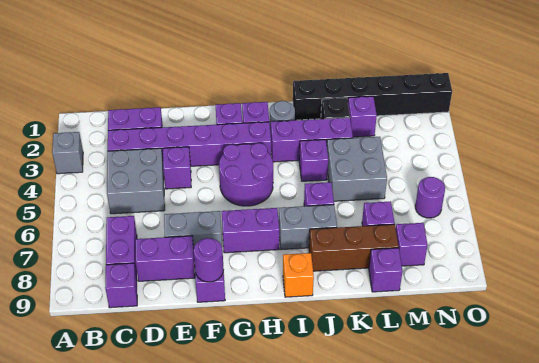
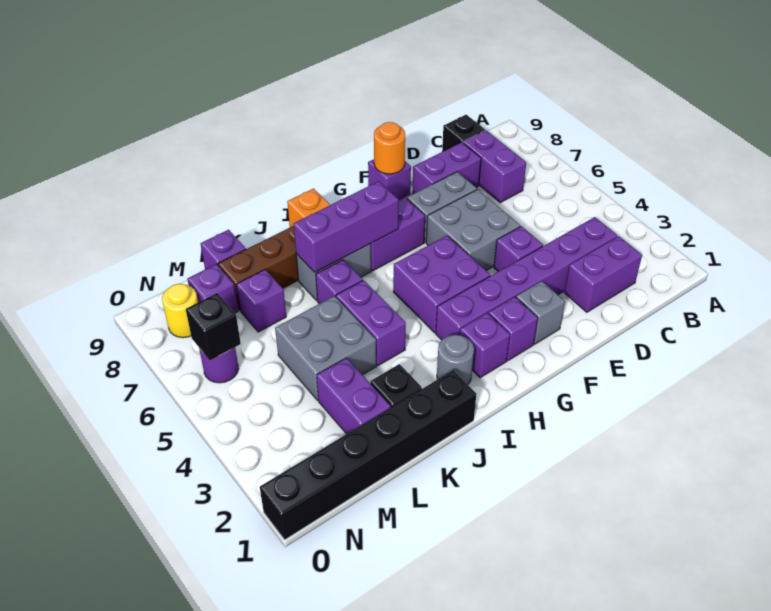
grey brick A3 level 1 -> grey brick F2 level 1
grey brick C4:D5 level 1 -> grey brick E5:F6 level 1
purple brick C9 level 1 -> black brick C9 level 1
purple round brick F9 level 2 -> orange round brick F9 level 2
purple round brick G4:H5 level 1 -> purple brick G4:H5 level 1
purple brick I3:K3 level 1 -> purple brick H7:J7 level 2
purple brick J4 level 1 -> purple brick J4:J5 level 1
purple brick L2 level 1 -> purple brick L2:L3 level 1
none -> black brick N6 level 2
none -> yellow round brick N8 level 1

